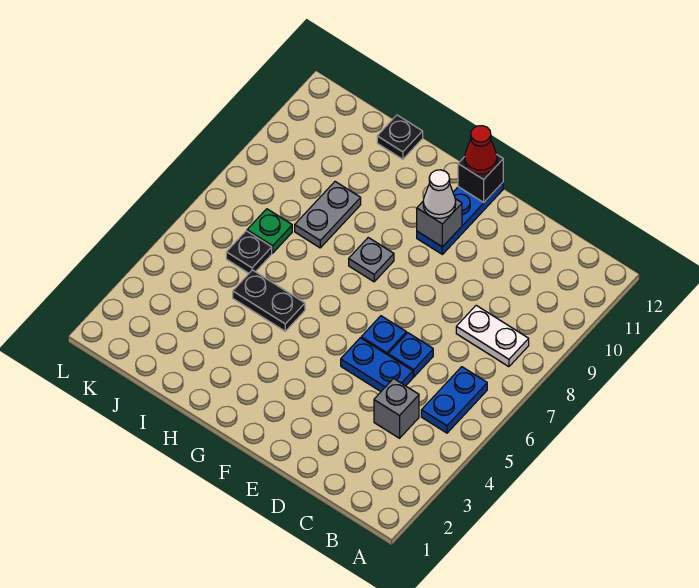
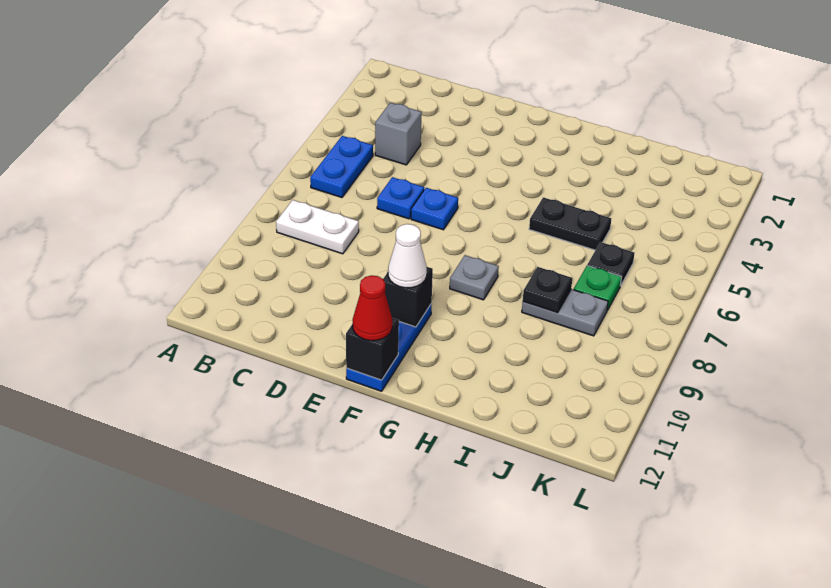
blue plate D5:E5 level 1 -> none
grey brick F10 level 2 -> black brick F10 level 2
grey plate I8:I9 level 1 -> grey plate I8:J8 level 1
black plate I12 level 1 -> black plate I8 level 2

